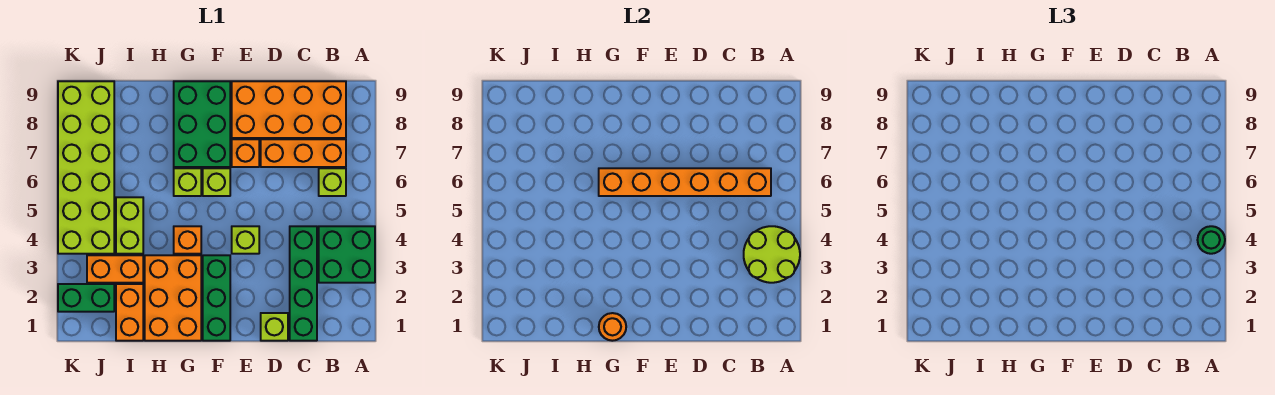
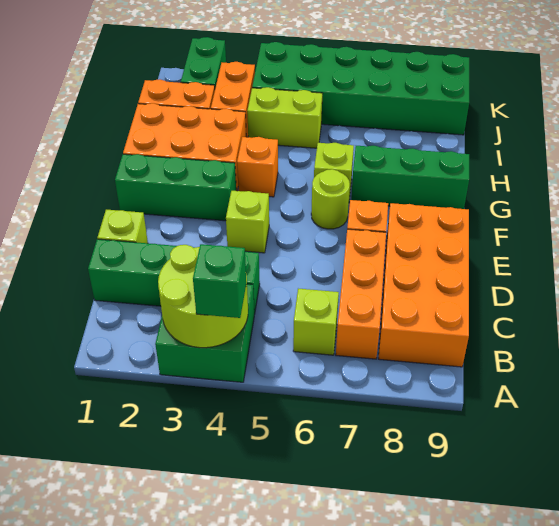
green round brick A4 level 3 -> green brick A4 level 3
orange brick B6:G6 level 2 -> none
lime brick F6 level 1 -> lime round brick F6 level 1
green brick F7:G9 level 1 -> green brick G7:G9 level 1
orange round brick G1 level 2 -> none
lime brick J4:K9 level 1 -> green brick J4:K9 level 1

